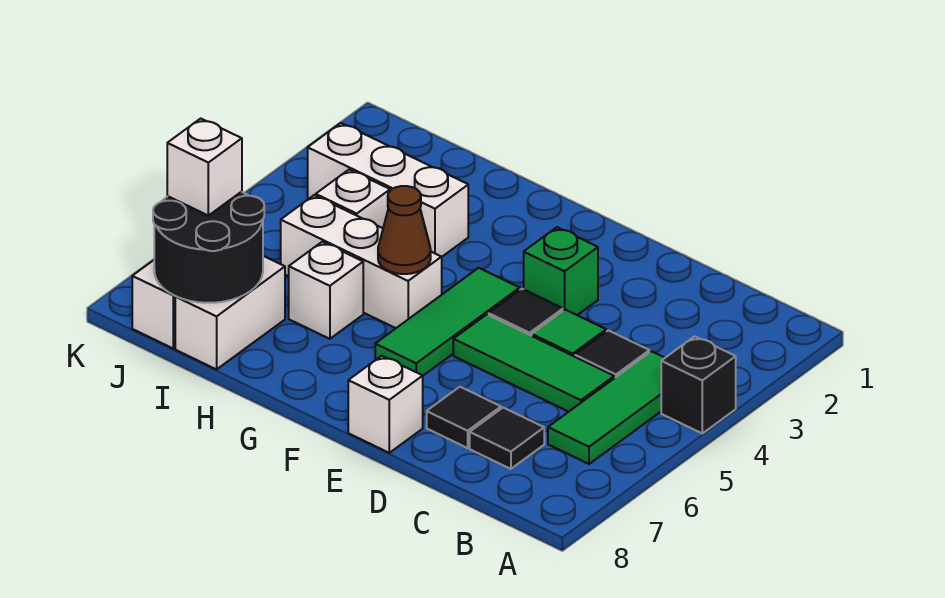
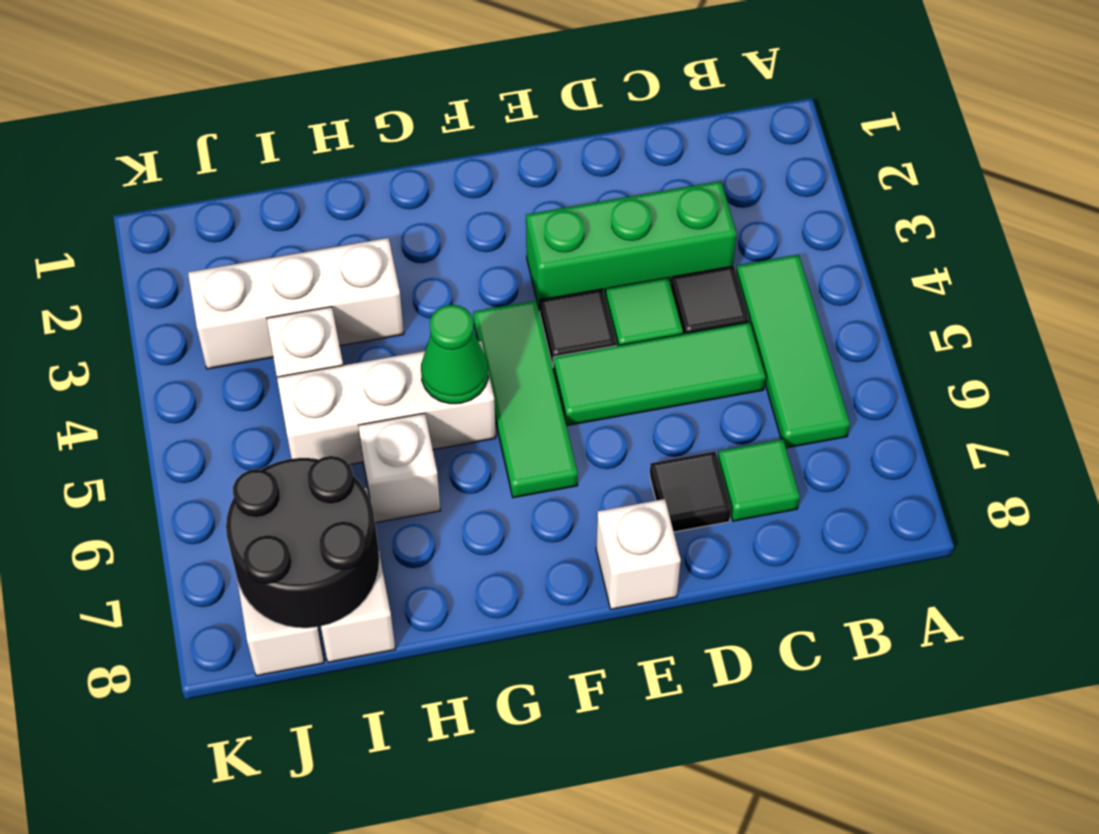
black brick A4 level 1 -> none
black tile C7 level 1 -> green tile C7 level 1
green brick E3 level 1 -> green brick C3:E3 level 1
brown cone G5 level 2 -> green cone G5 level 2
white brick J7 level 3 -> none

